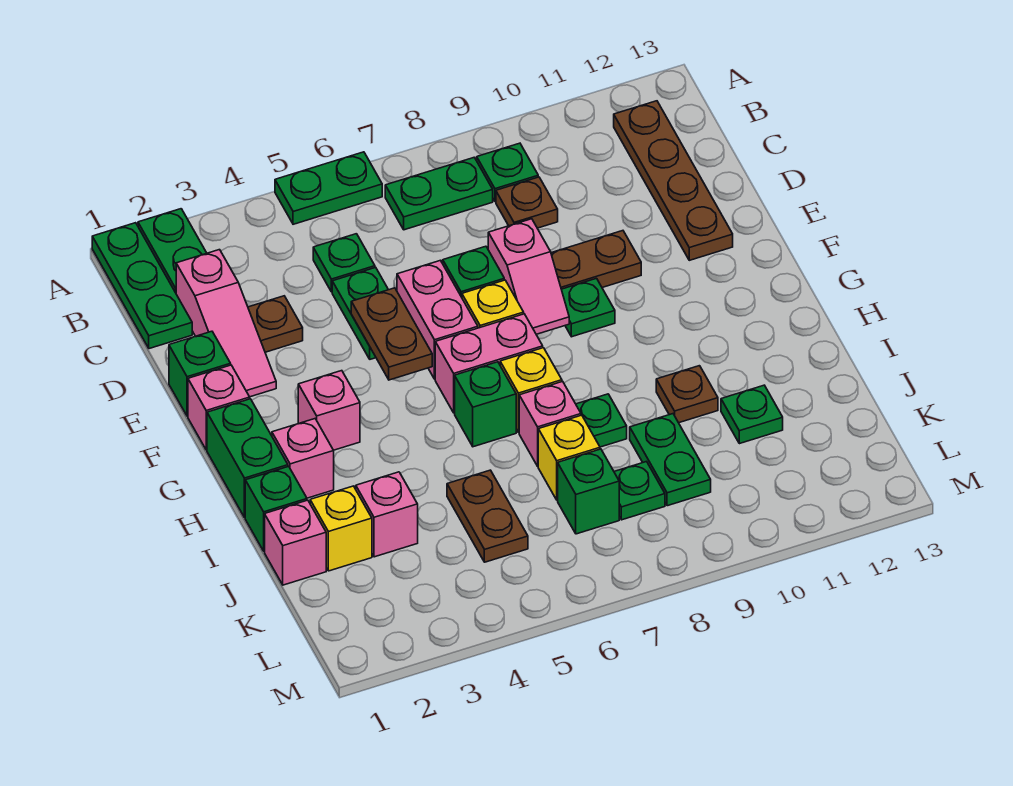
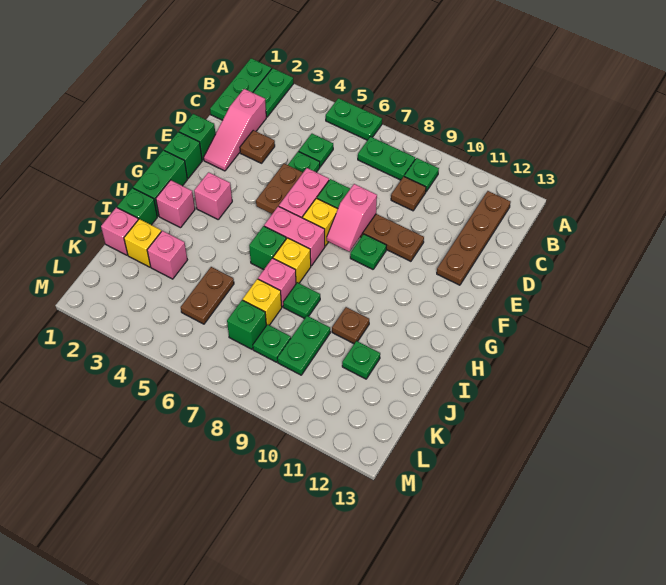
pink brick F1 level 1 -> green brick F1 level 1

